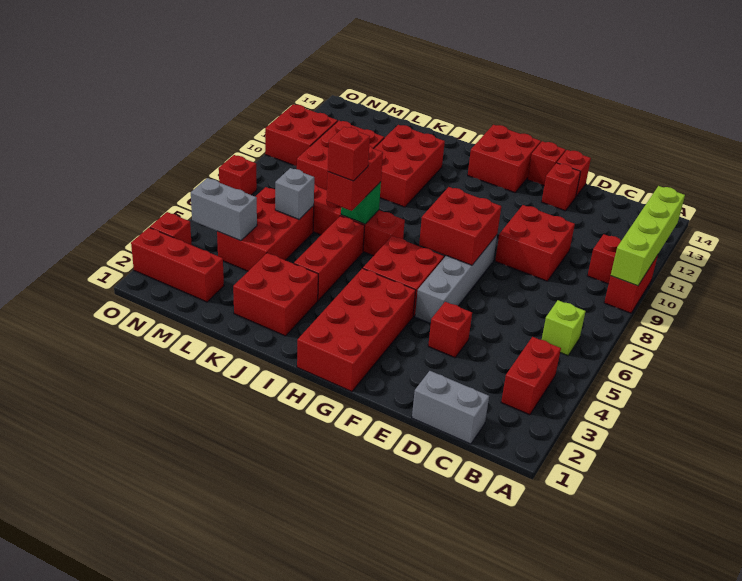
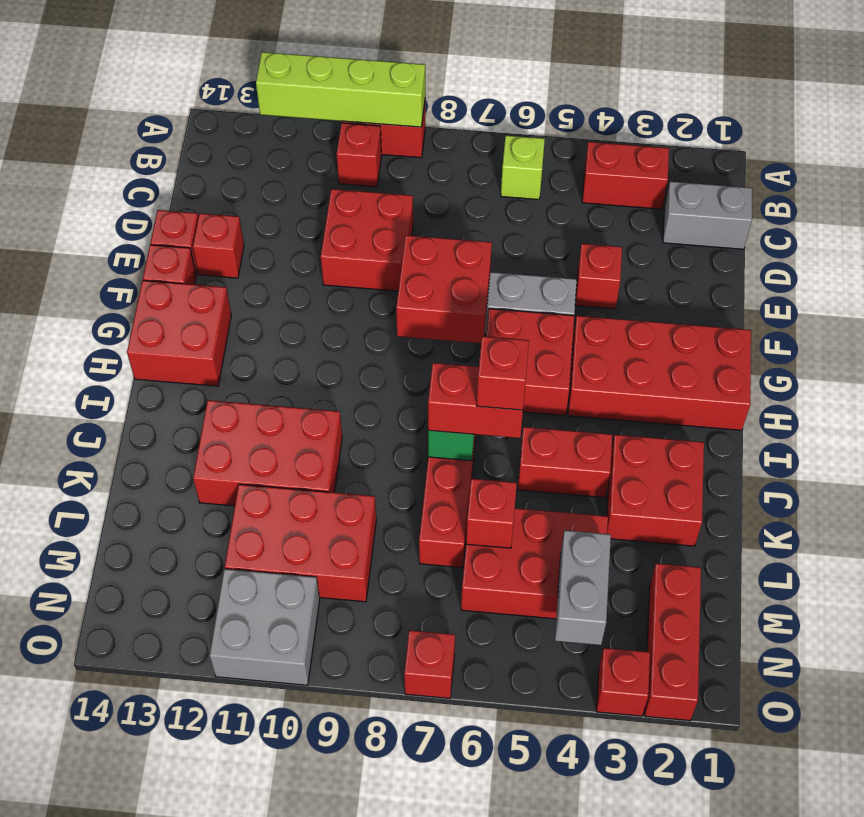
grey brick C1:D1 level 1 -> grey brick C1:C2 level 1
red brick J4:J6 level 1 -> red brick J4:J5 level 1
grey brick L6 level 2 -> red brick L6 level 2
red brick N10:O11 level 1 -> grey brick N10:O11 level 1

